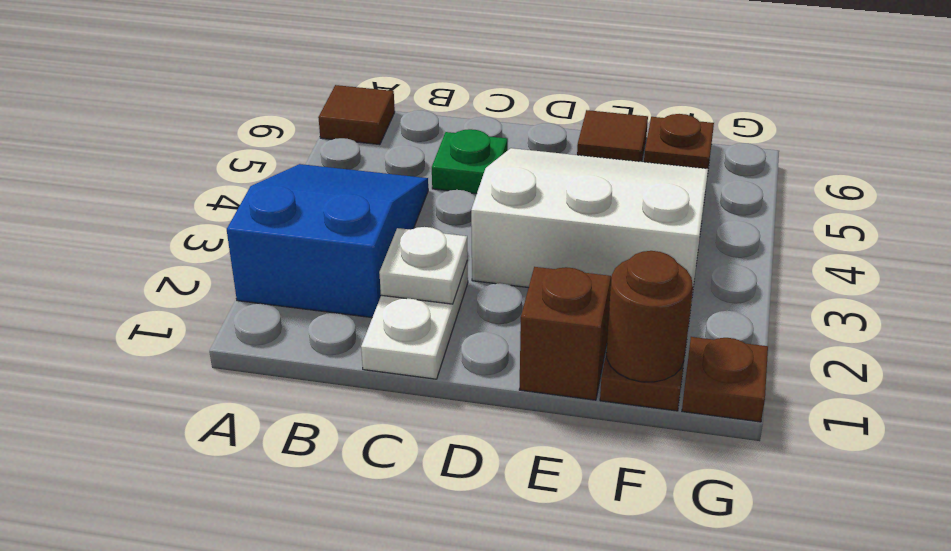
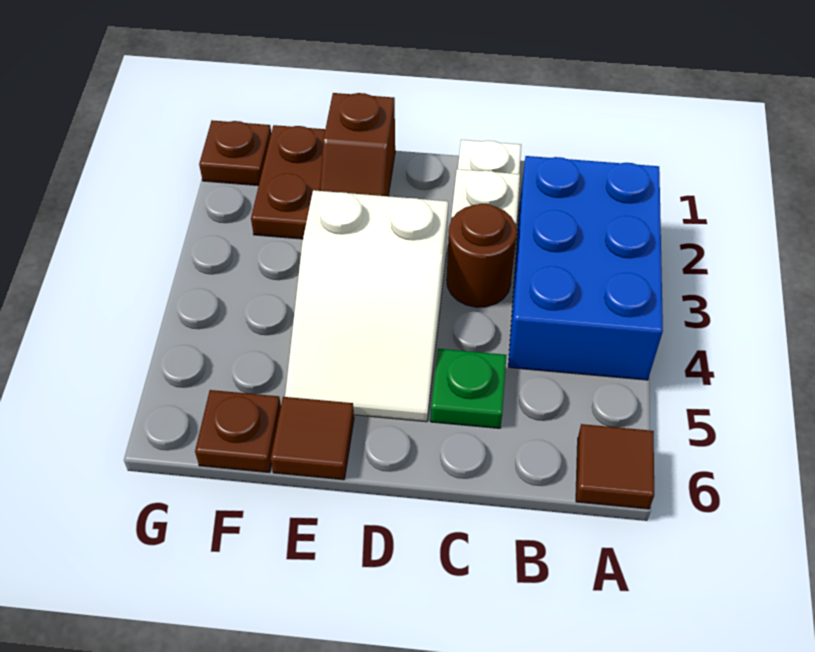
blue slope A2:B4 level 1 top 2 -> blue brick A2:B4 level 1
white slope D3:F5 level 1 top 3 -> white slope D3:E5 level 1 top 3
brown round brick F1 level 2 -> brown round brick C3 level 1

